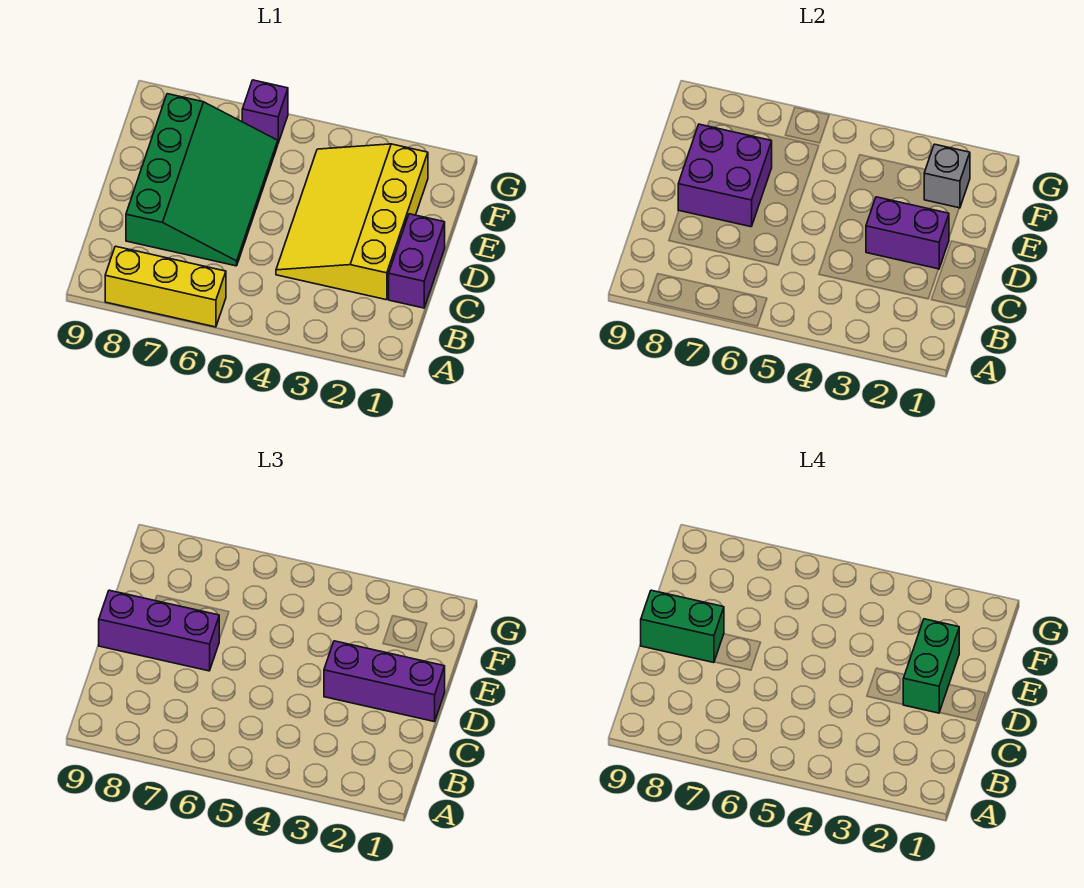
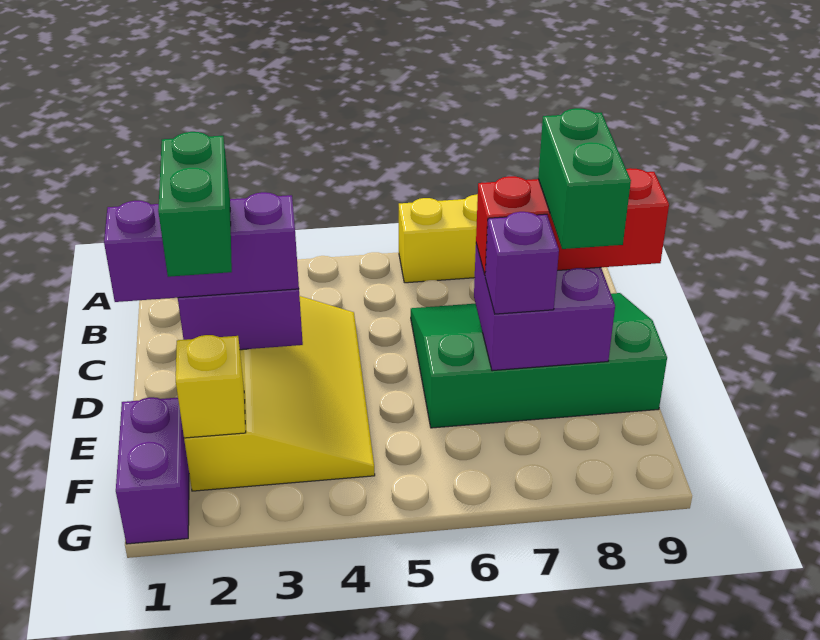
purple brick C1:D1 level 1 -> purple brick F1:G1 level 1
green slope C6:F8 level 1 top 8 -> green slope C6:E9 level 1 top E
purple brick D7:D9 level 3 -> red brick D7:D9 level 3
green brick D8:D9 level 4 -> green brick D8:E8 level 4
grey brick F2 level 2 -> yellow brick F2 level 2
purple brick G6 level 1 -> purple brick E7 level 3

